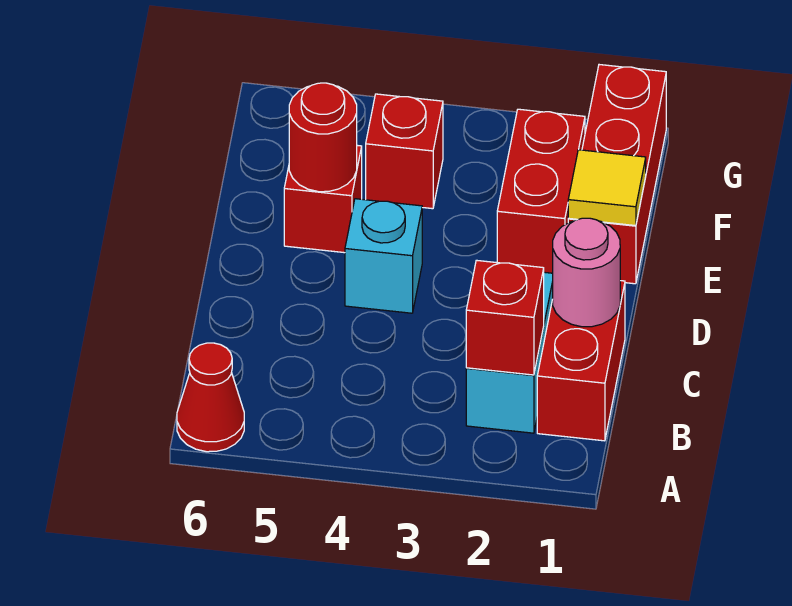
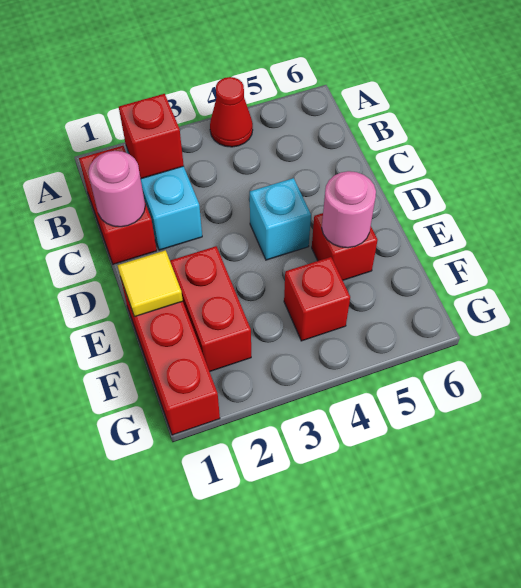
red cone A6 level 1 -> red cone A4 level 1
red round brick E5 level 2 -> pink round brick E5 level 2

